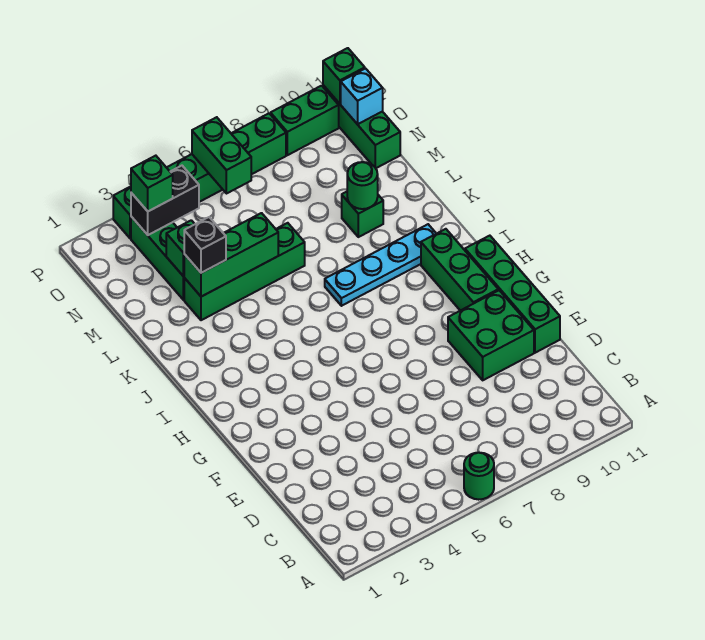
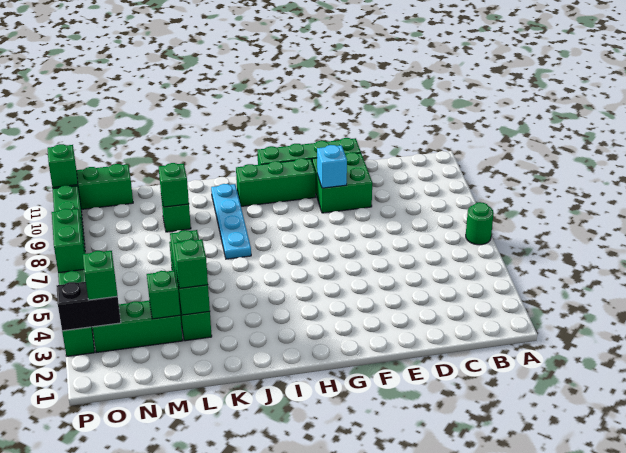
black brick L3 level 3 -> green brick L3 level 3
green round brick L9 level 2 -> green brick L9 level 2
black brick O3:O4 level 2 -> black brick O3:P3 level 2
green brick O6:P6 level 2 -> green brick P6:P7 level 2
cyan brick O11 level 2 -> cyan brick F9 level 2

